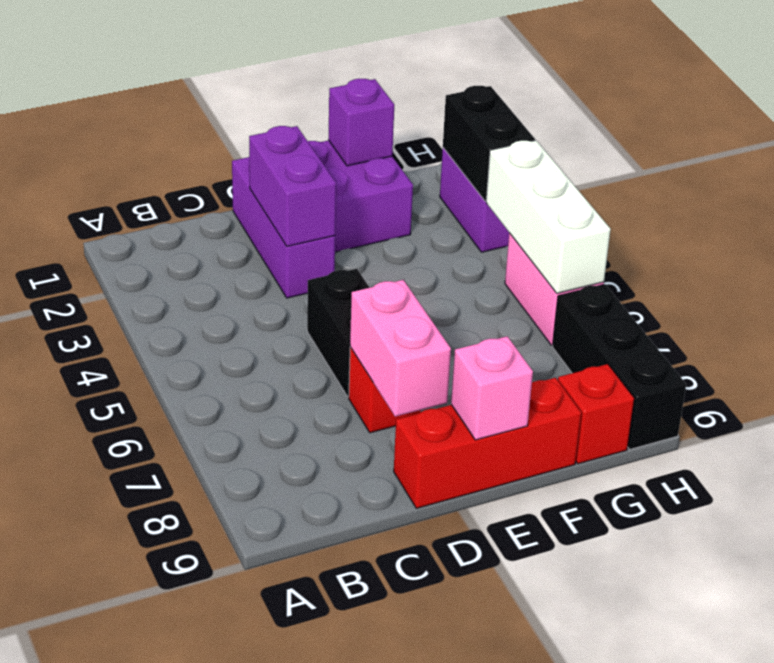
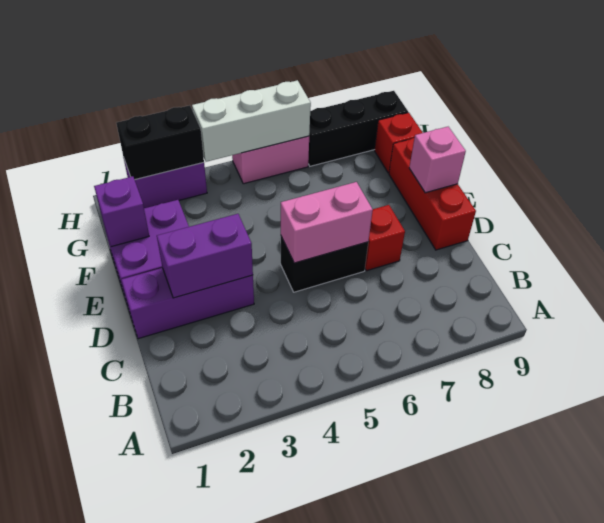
pink brick D7:D8 level 2 -> pink brick D5:D6 level 2

